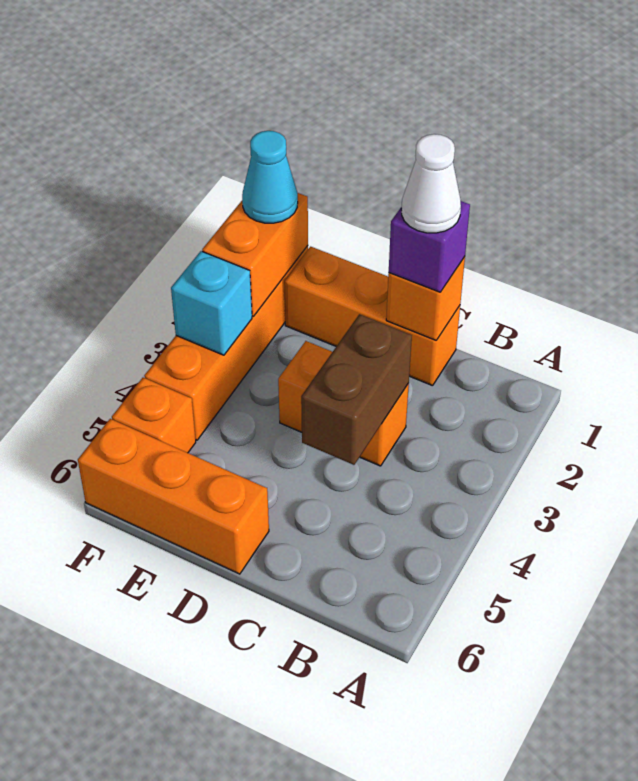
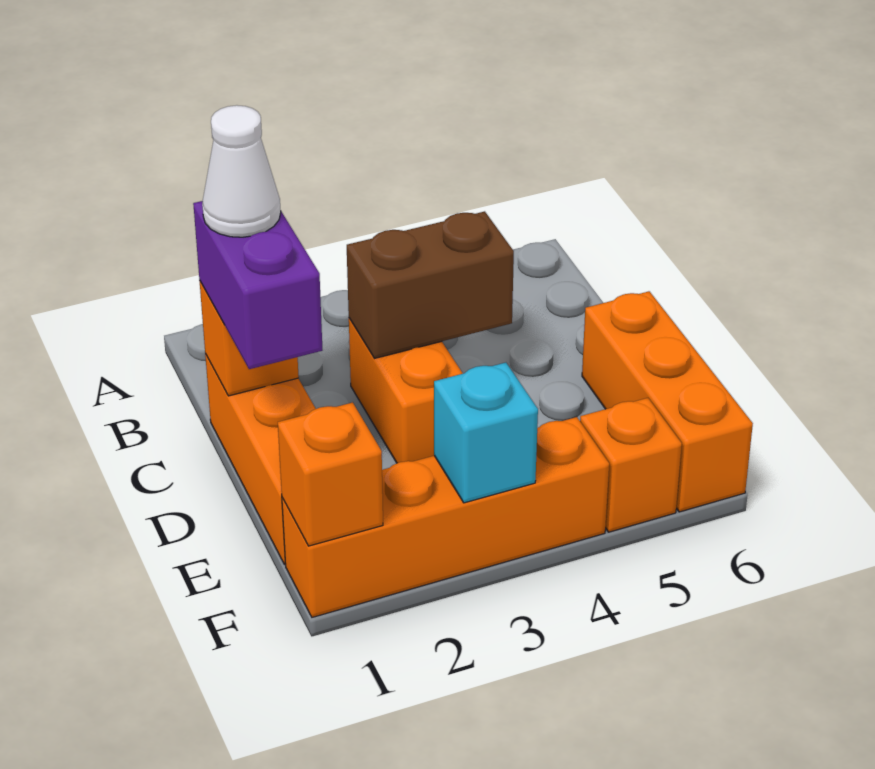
purple brick C1 level 3 -> purple brick C1:D1 level 3
orange brick F1:F2 level 2 -> orange brick F1 level 2
cyan cone F1 level 3 -> none

